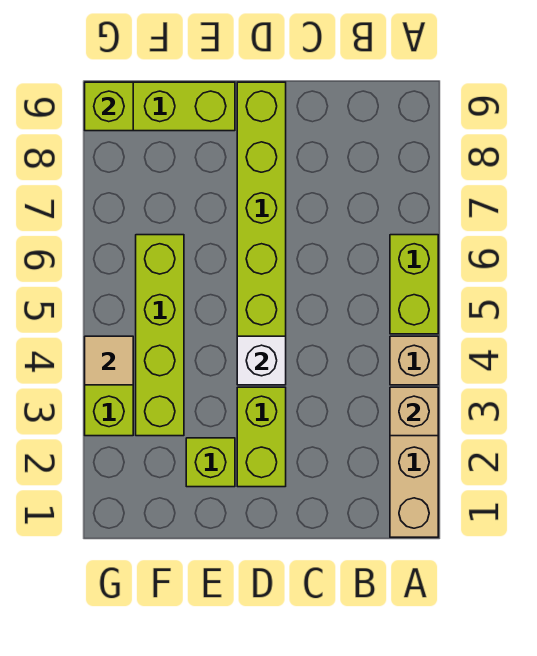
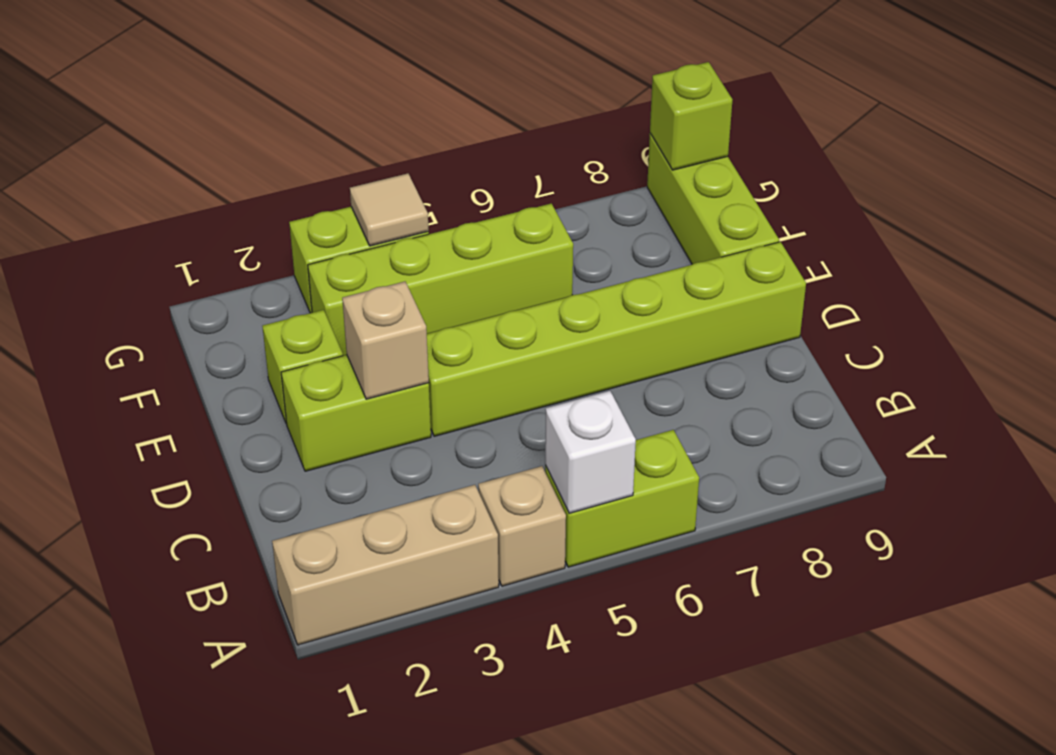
tan brick A3 level 2 -> tan brick D3 level 2
white brick D4 level 2 -> white brick A5 level 2

